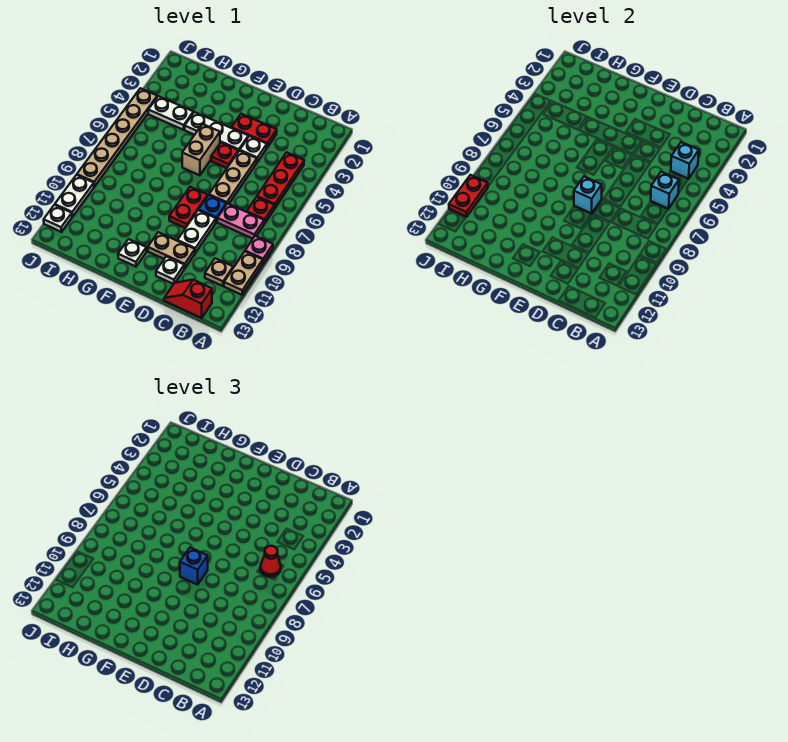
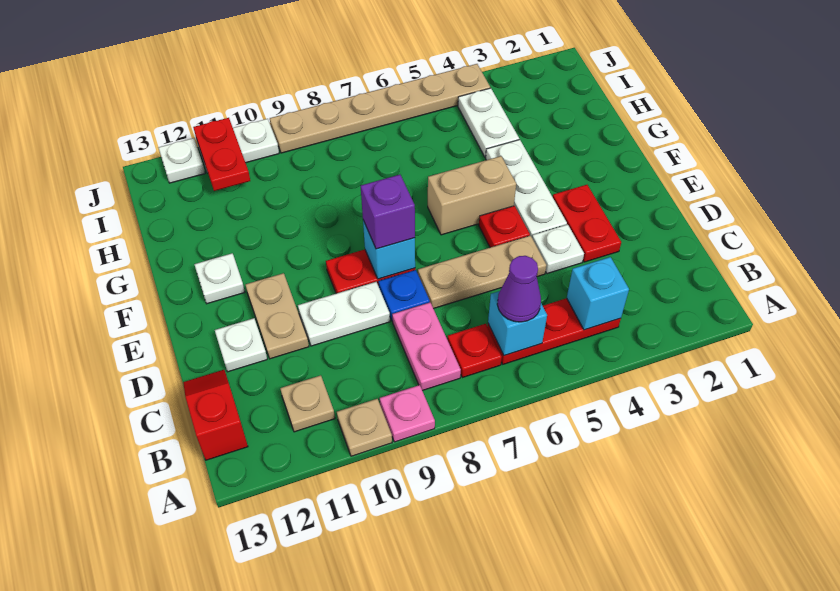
tan plate A10:A11 level 1 -> tan plate A10 level 1
red cone B6 level 3 -> purple cone B6 level 3
blue brick E8 level 3 -> purple brick E8 level 3
red plate J10:J11 level 2 -> red plate I11:J11 level 2

